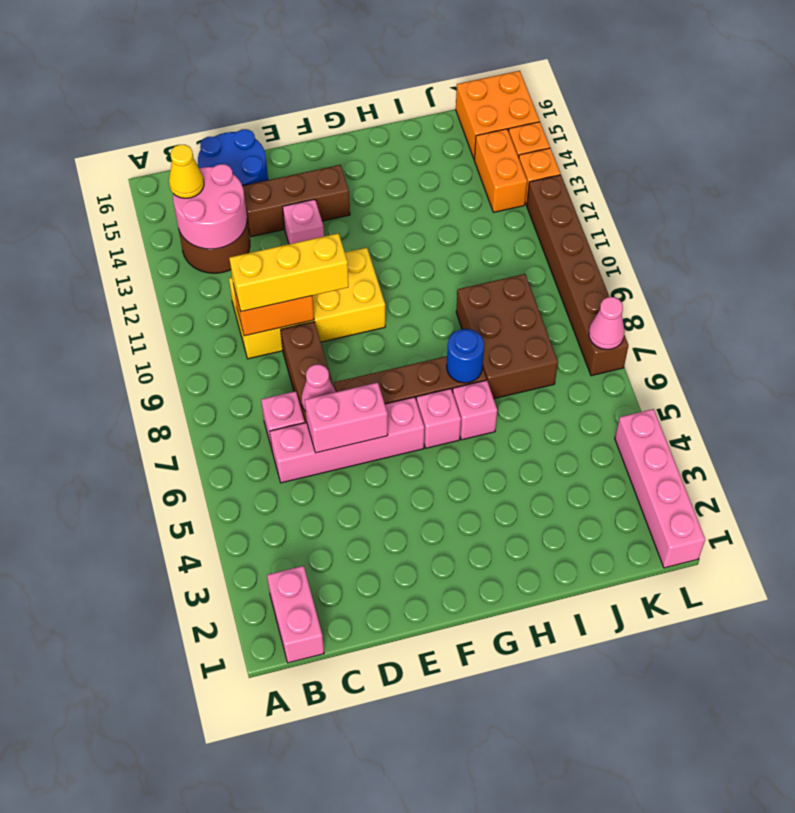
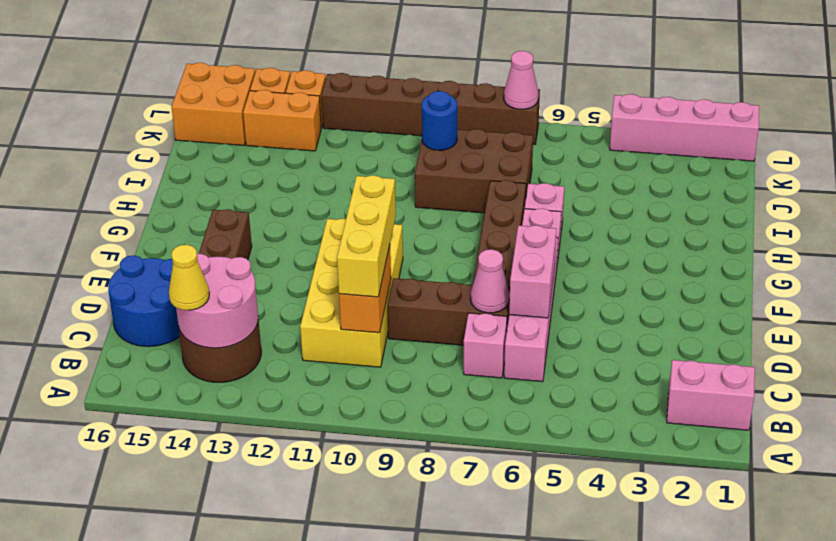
pink brick E13 level 1 -> none
blue round brick H7 level 2 -> blue round brick J9 level 2

